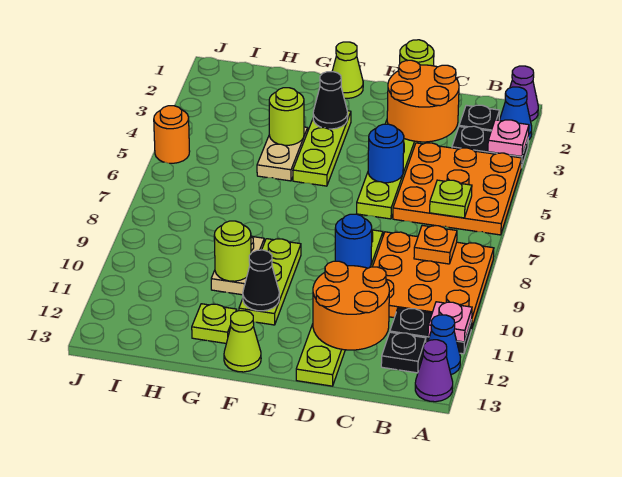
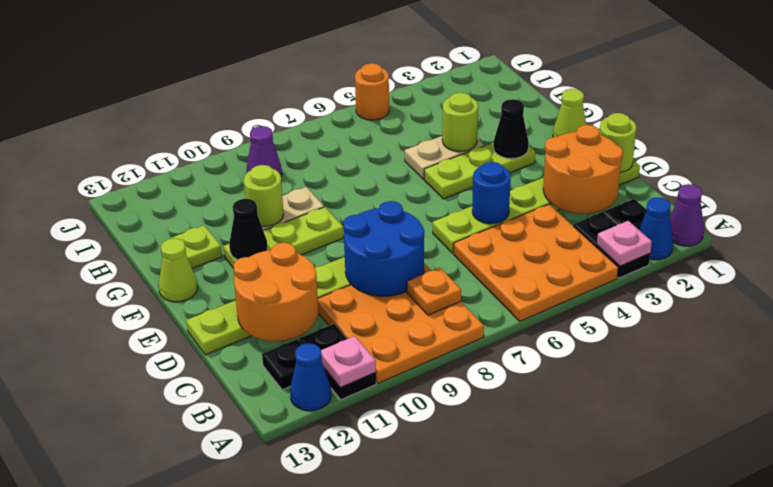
purple cone A13 level 1 -> purple cone I9 level 1
lime plate B6 level 2 -> none
blue round brick D9 level 2 -> blue round brick C8:D9 level 2

